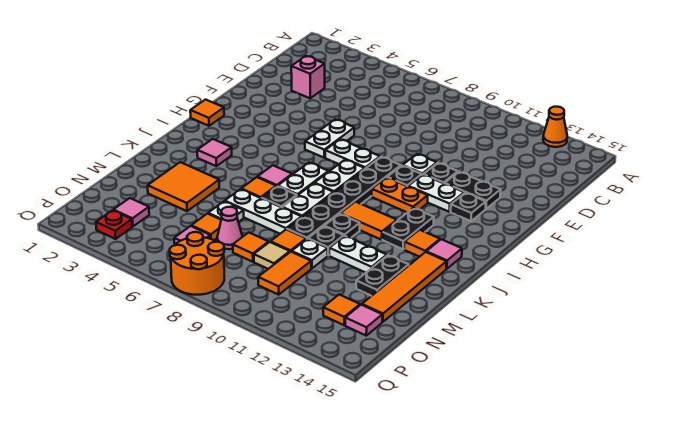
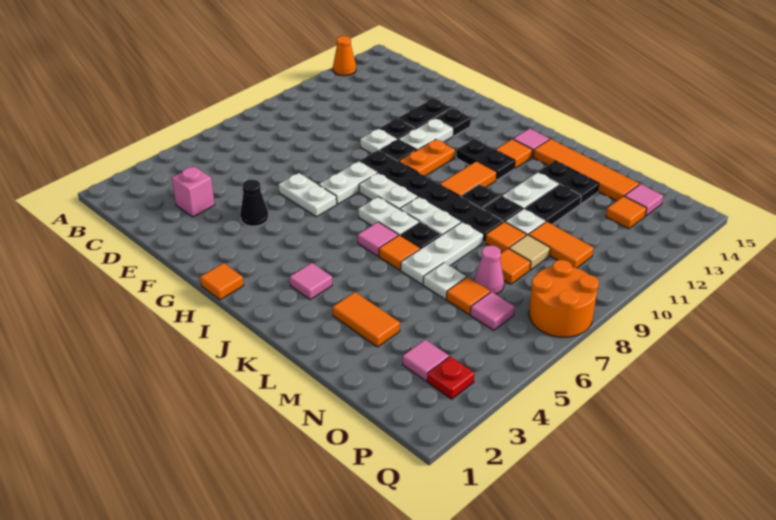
none -> black cone F4 level 1
orange tile L3:M4 level 1 -> orange tile L3:M3 level 1
none -> black plate M11:M12 level 1

